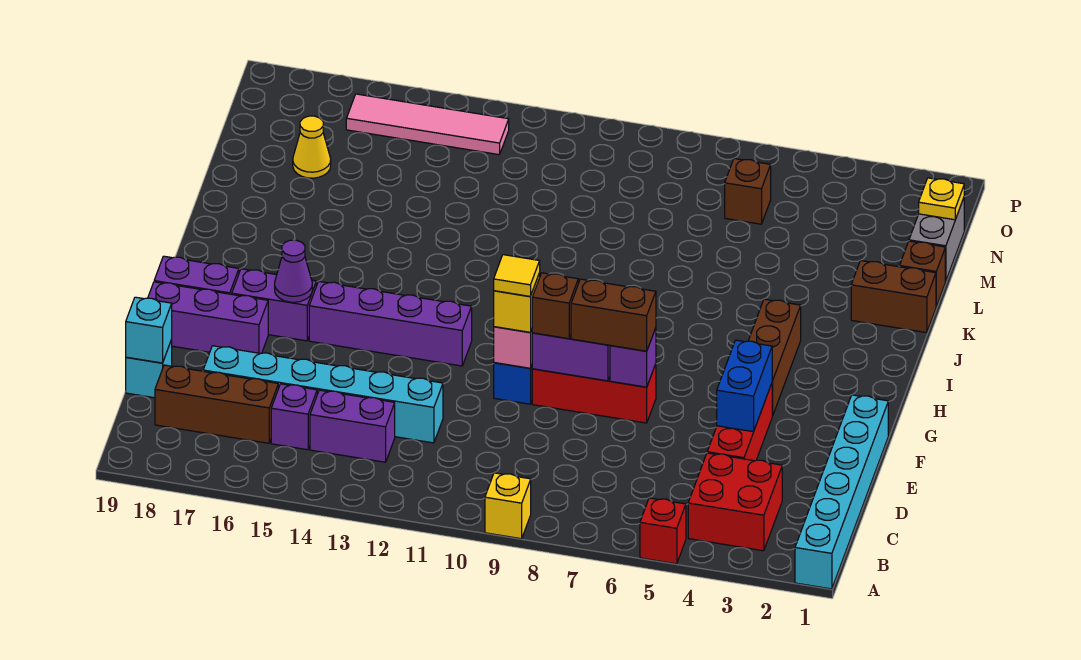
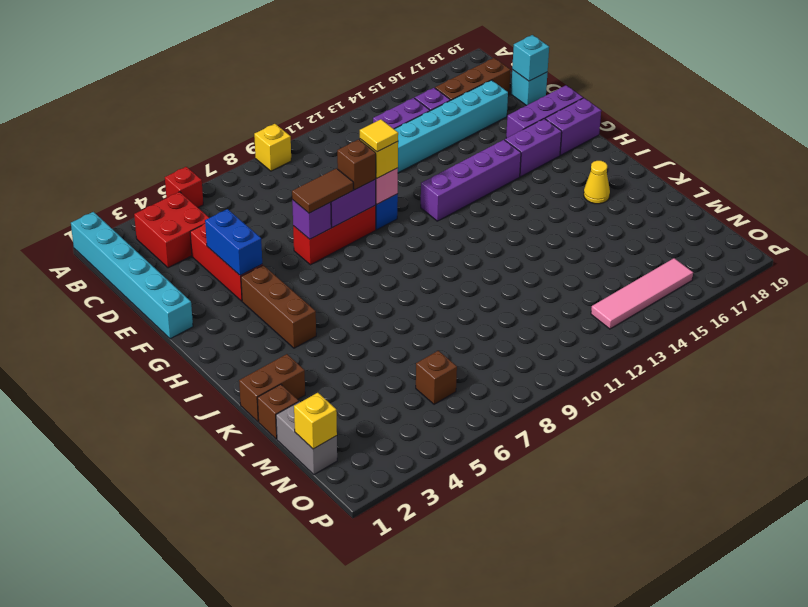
brown brick F7:F8 level 3 -> brown tile F7:F8 level 3
purple cone G16 level 2 -> none
yellow cone M17 level 1 -> yellow cone J17 level 1
yellow plate N1 level 2 -> yellow brick N1 level 2

